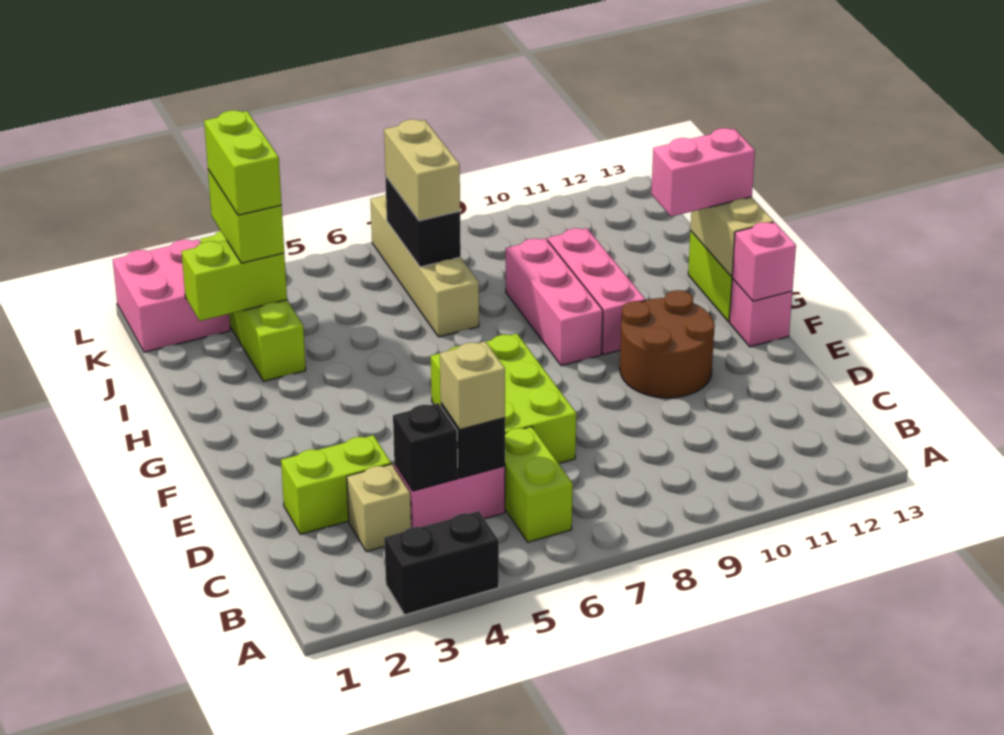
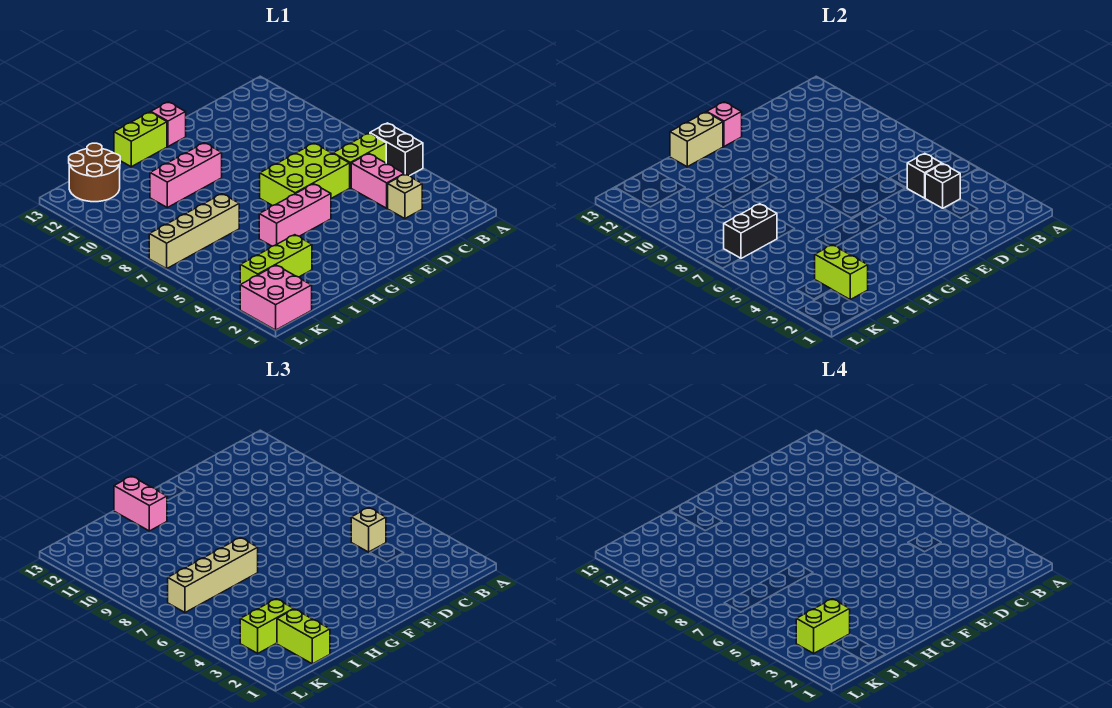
black brick A3:A4 level 1 -> black brick A5:A6 level 1
lime brick D2:D3 level 1 -> lime brick J1:J2 level 3
brown round brick E10:F11 level 1 -> brown round brick J12:K13 level 1
pink brick G9:I9 level 1 -> pink brick F5:H5 level 1
lime brick I3:L3 level 1 -> lime brick I3:K3 level 1
tan brick J7:K7 level 3 -> tan brick H7:K7 level 3

